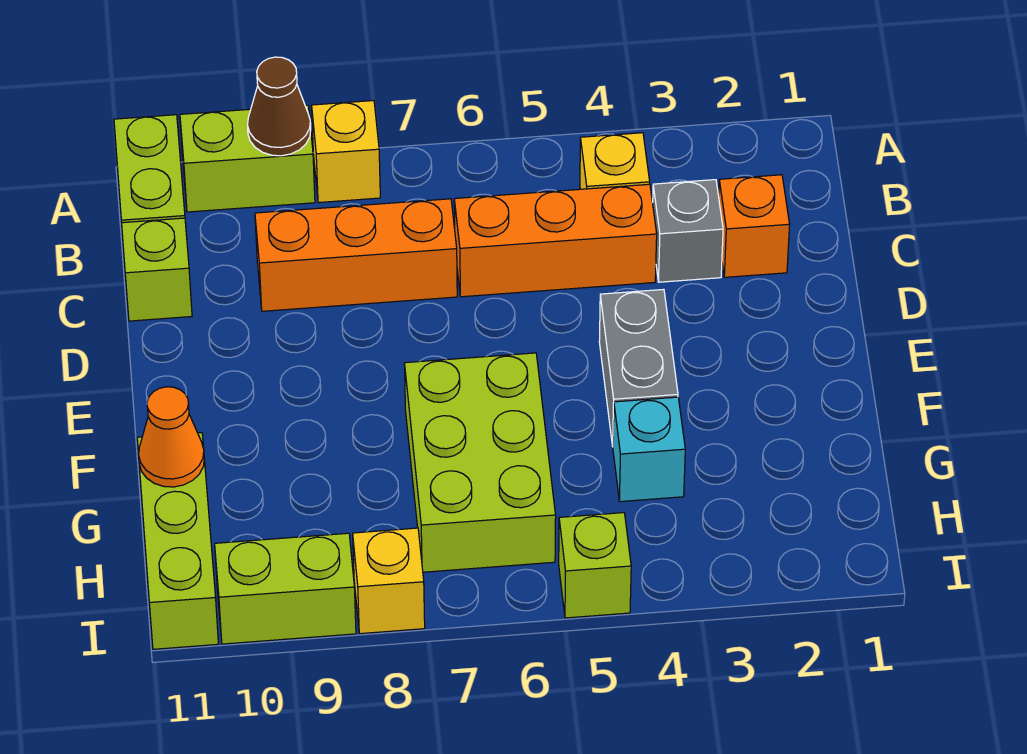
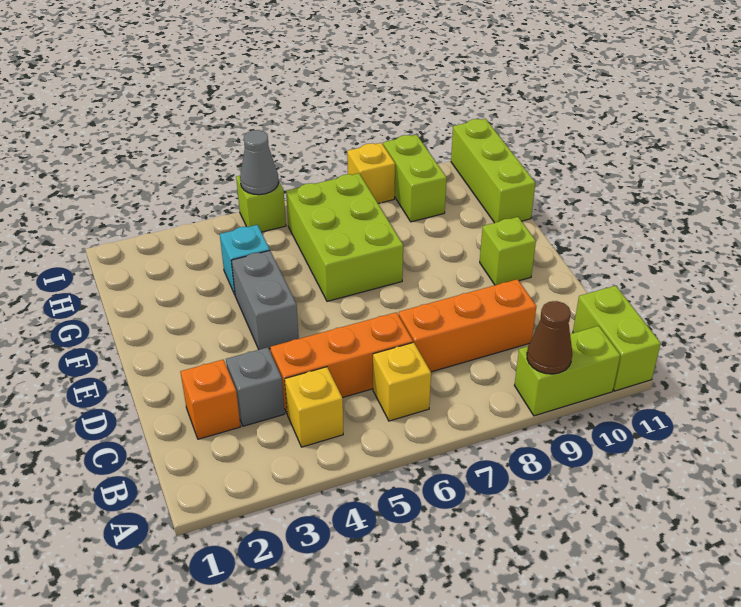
yellow brick A8 level 1 -> yellow brick B6 level 1
lime brick C11 level 1 -> lime brick E10 level 1
orange cone G11 level 2 -> none
none -> grey cone I5 level 2
lime brick I9:I10 level 1 -> lime brick H9:I9 level 1

